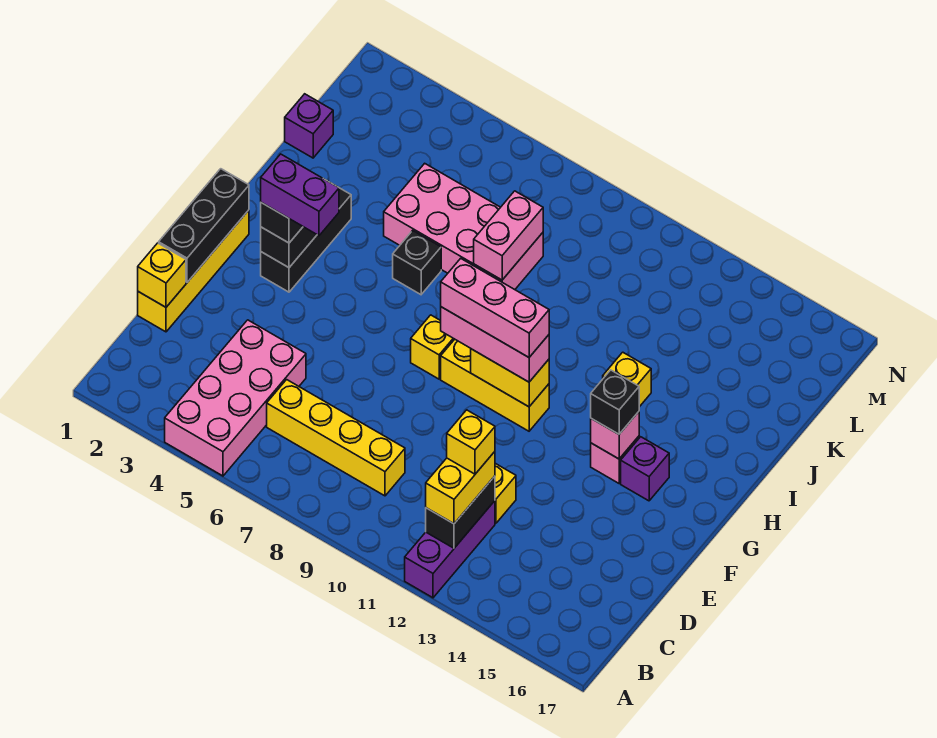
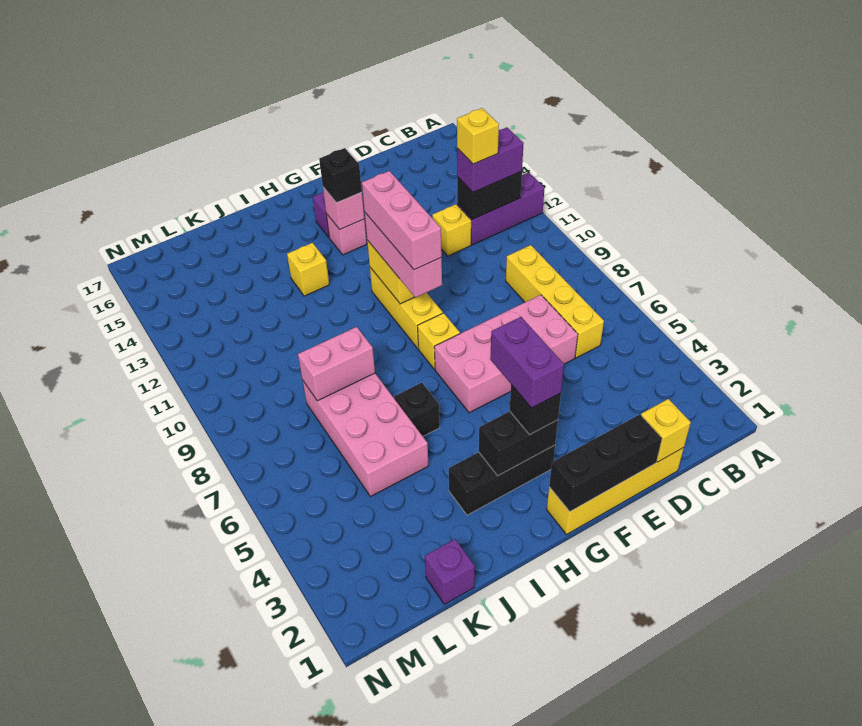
pink brick A4:D5 level 1 -> pink brick D6:G7 level 1
yellow brick B12:C12 level 3 -> purple brick B12:C12 level 3

